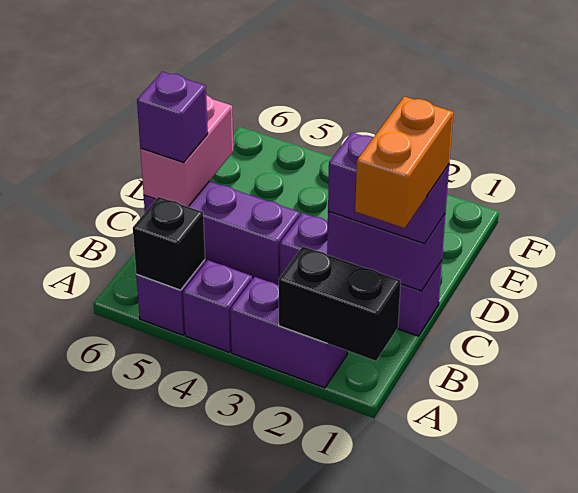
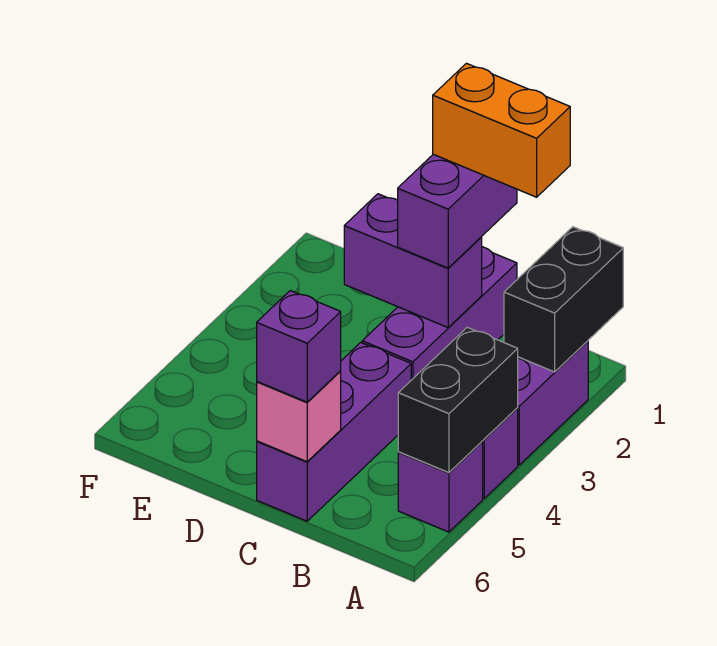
black brick A5 level 2 -> black brick A4:A5 level 2
purple brick C1:C2 level 2 -> purple brick C2:D2 level 2
pink brick C6:D6 level 2 -> pink brick C6 level 2

